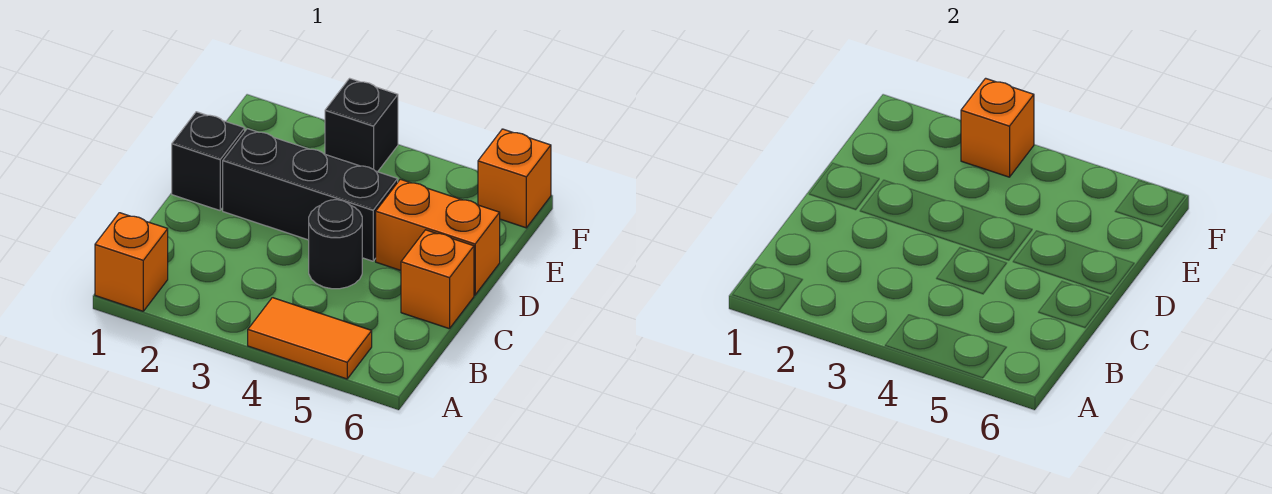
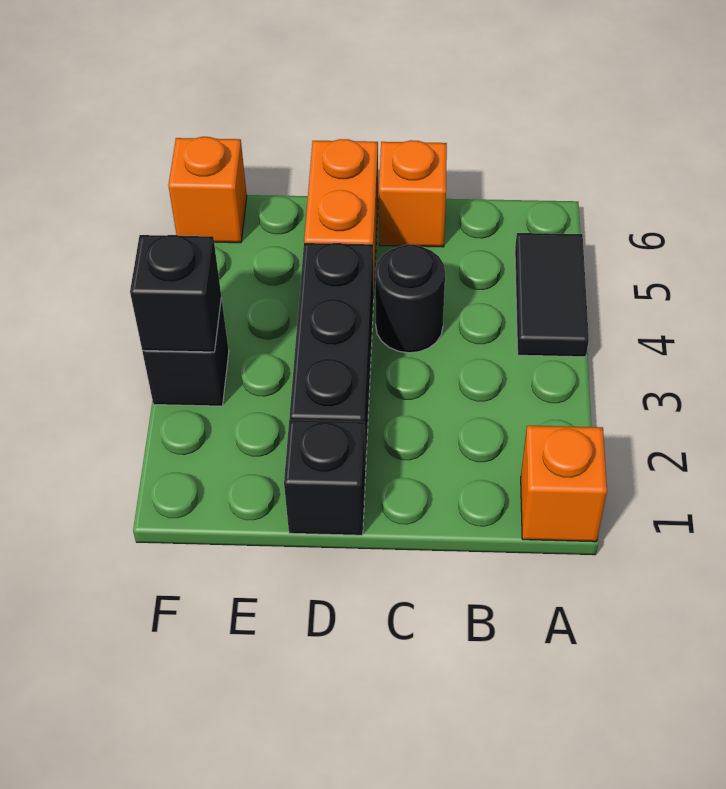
orange tile A4:A5 level 1 -> black tile A4:A5 level 1
orange brick F3 level 2 -> black brick F3 level 2

